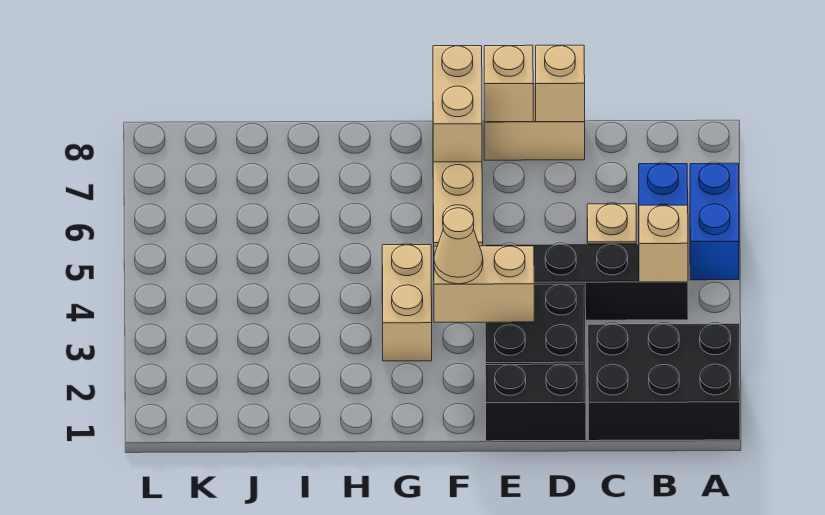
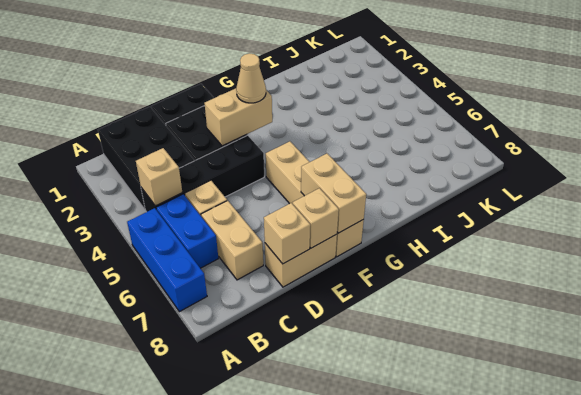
black brick A1:C2 level 1 -> black brick B1:C3 level 1
blue brick A5:A6 level 1 -> blue brick A5:A7 level 1
tan brick G3:G4 level 1 -> tan brick C6:C7 level 1

